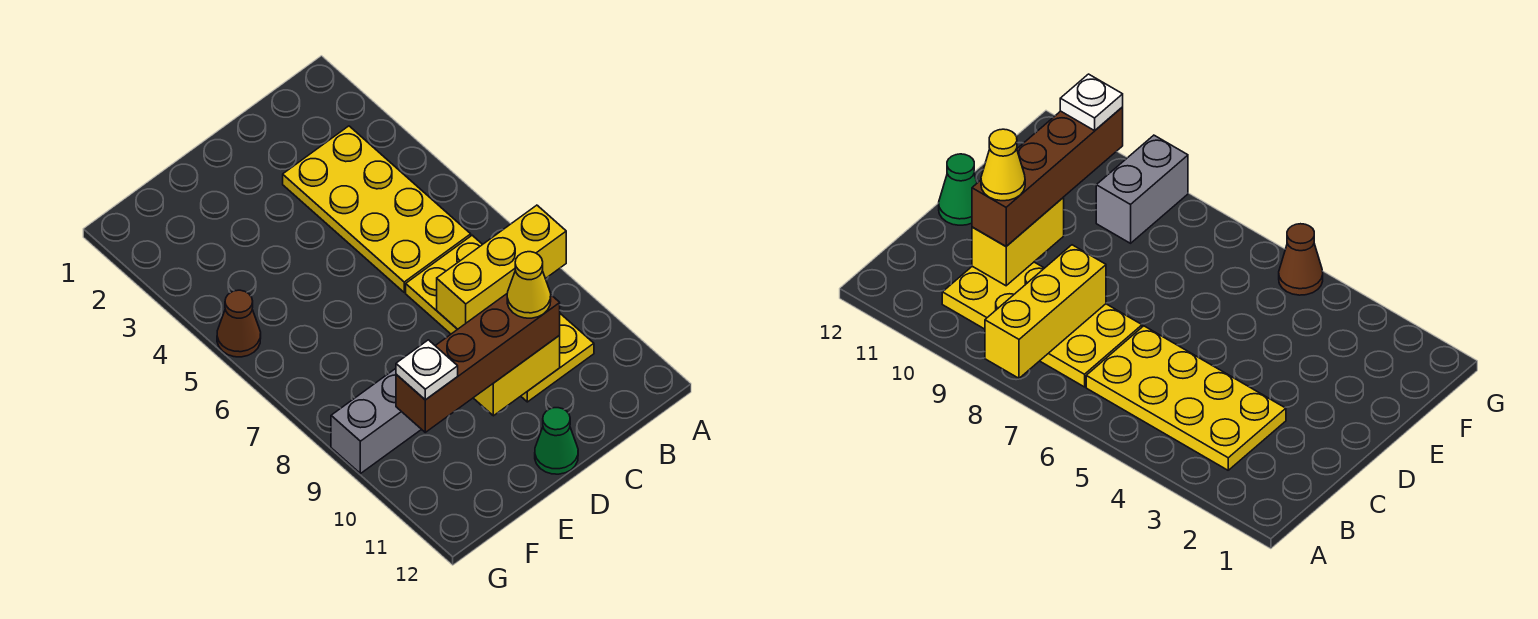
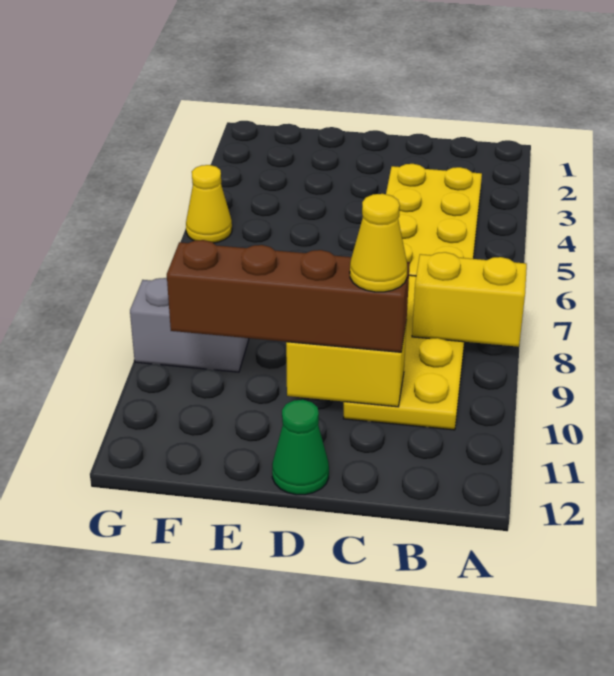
yellow brick A8:C8 level 2 -> yellow brick A8:B8 level 2
white plate F10 level 4 -> none
brown cone G5 level 1 -> yellow cone G5 level 1

